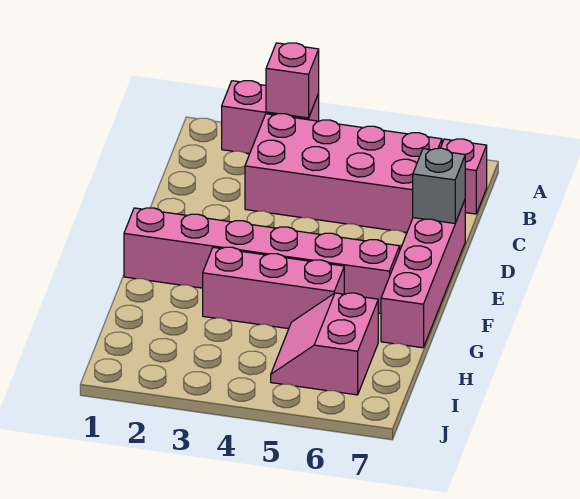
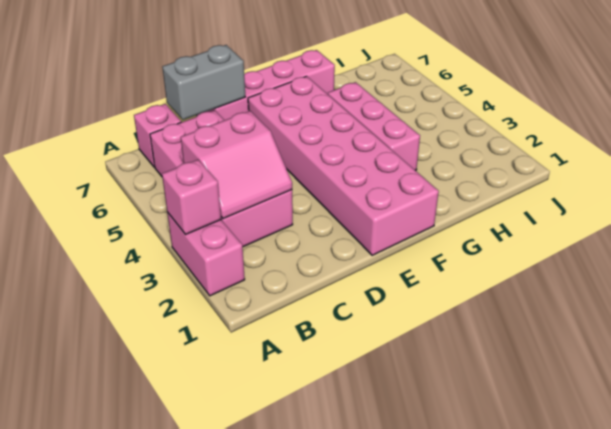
grey brick D7 level 2 -> grey brick C7:D7 level 2
pink brick F1:F6 level 1 -> pink brick E1:F6 level 1
pink slope H5:I6 level 1 top 6 -> pink slope B3:C4 level 2 top 4

